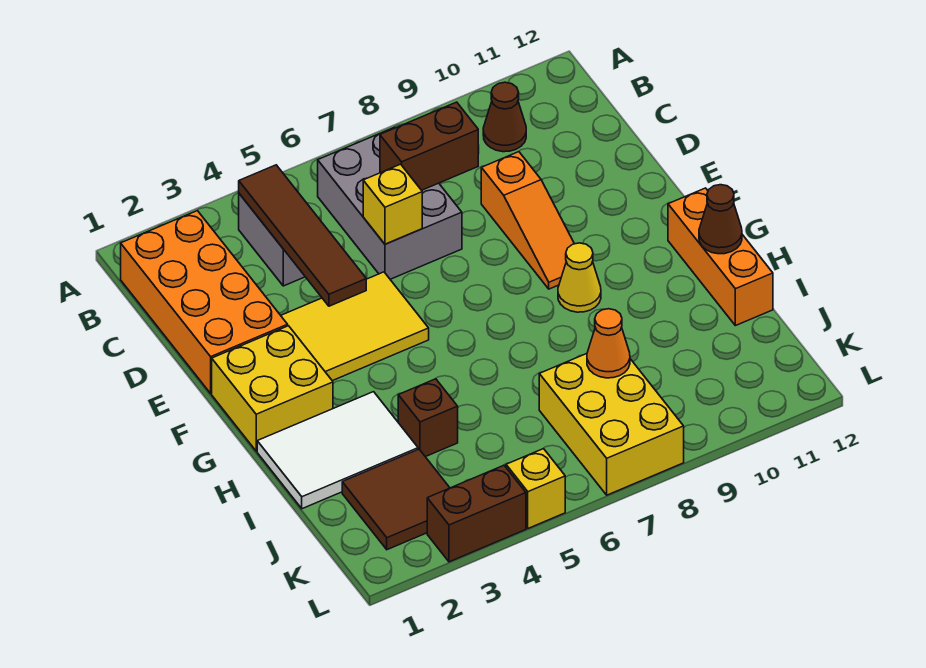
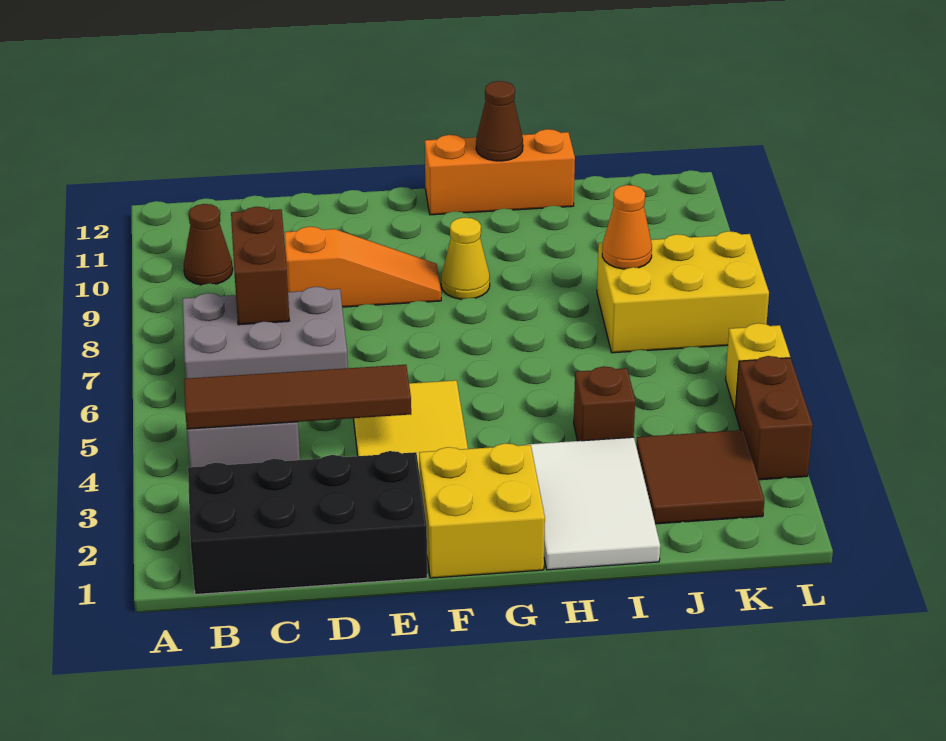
orange brick B1:E2 level 1 -> black brick B1:E2 level 1
yellow brick D6 level 2 -> none

